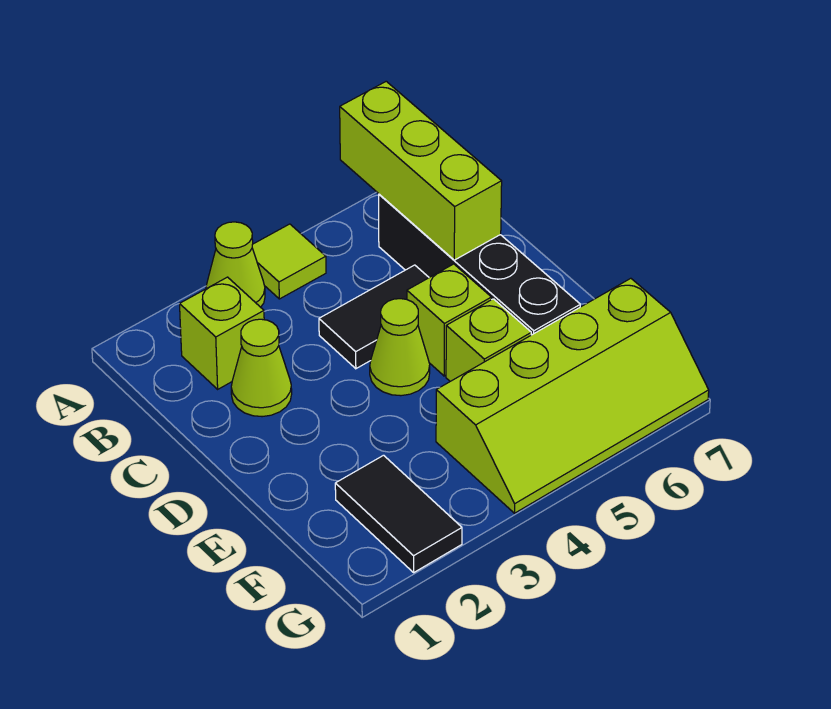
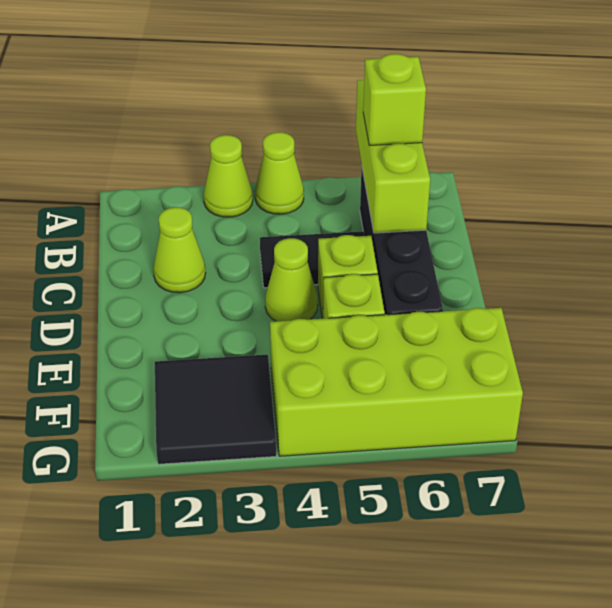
lime tile A4 level 1 -> lime cone A4 level 1
lime brick B2 level 1 -> lime brick B6 level 3
black tile F2:G2 level 1 -> black tile F2:G3 level 1
lime slope F4:G7 level 1 top F -> lime brick F4:G7 level 1

